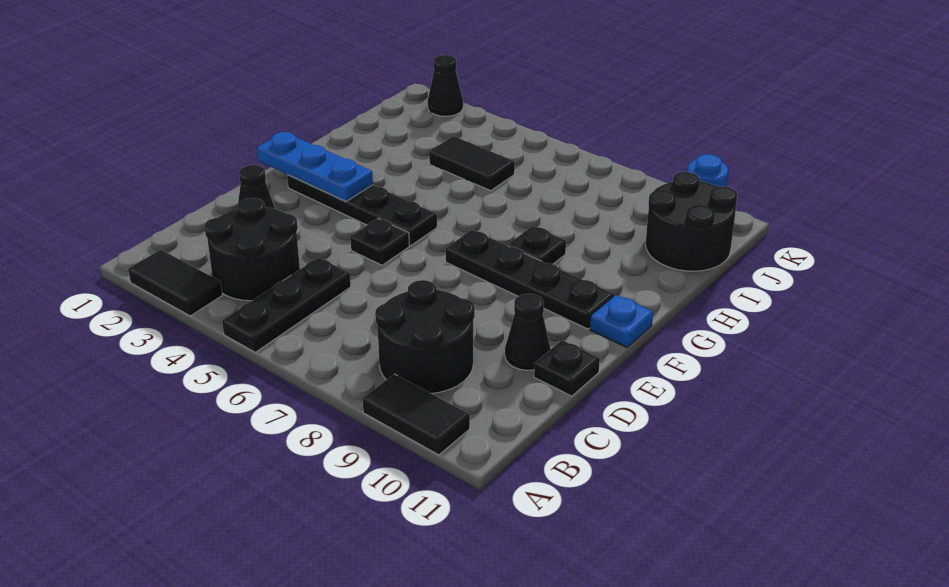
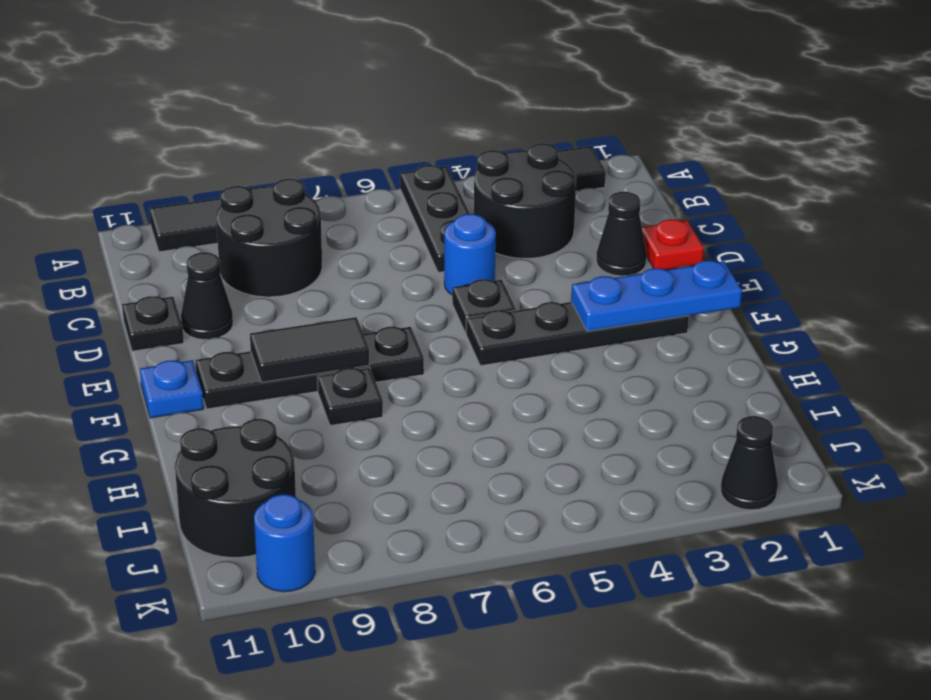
none -> red plate D1 level 1
none -> blue round brick D5 level 1
black tile I4:I5 level 1 -> black tile F8:F9 level 2

